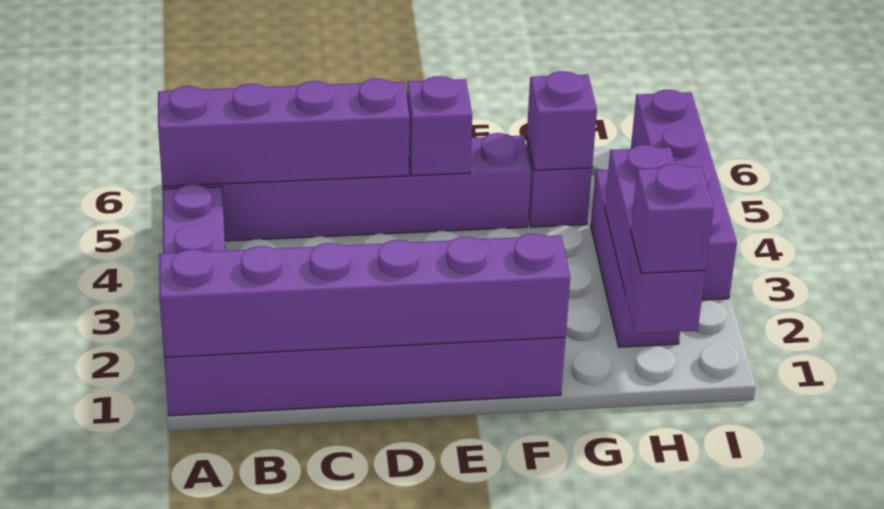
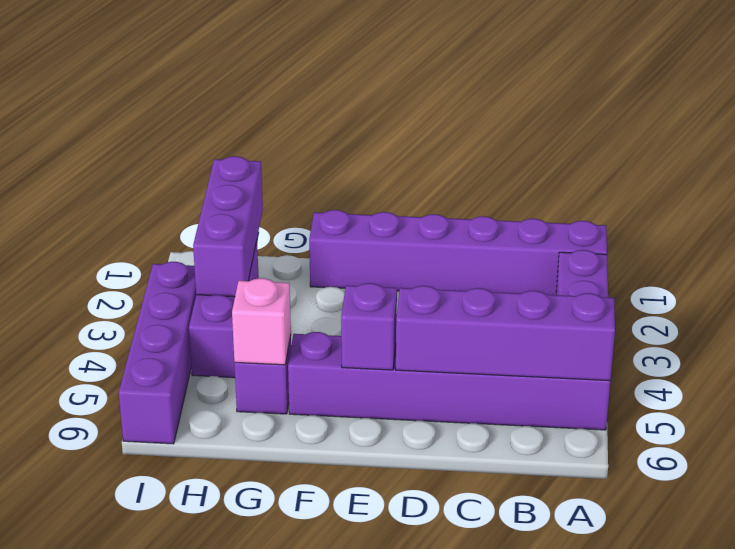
purple brick A1:F1 level 2 -> none
purple brick G5 level 2 -> pink brick G5 level 2
purple brick H1 level 3 -> none

